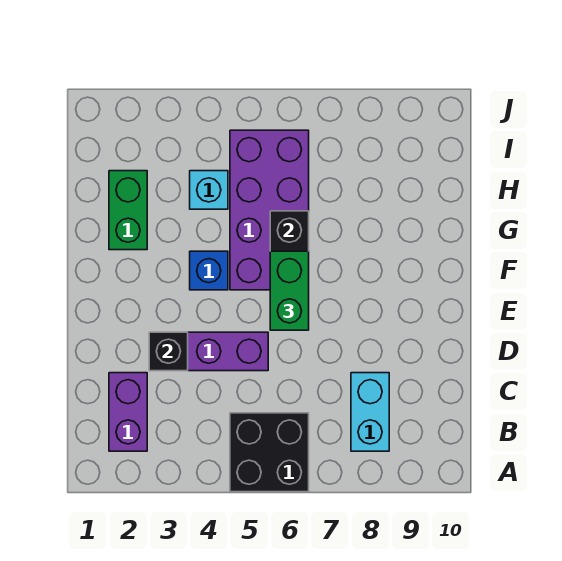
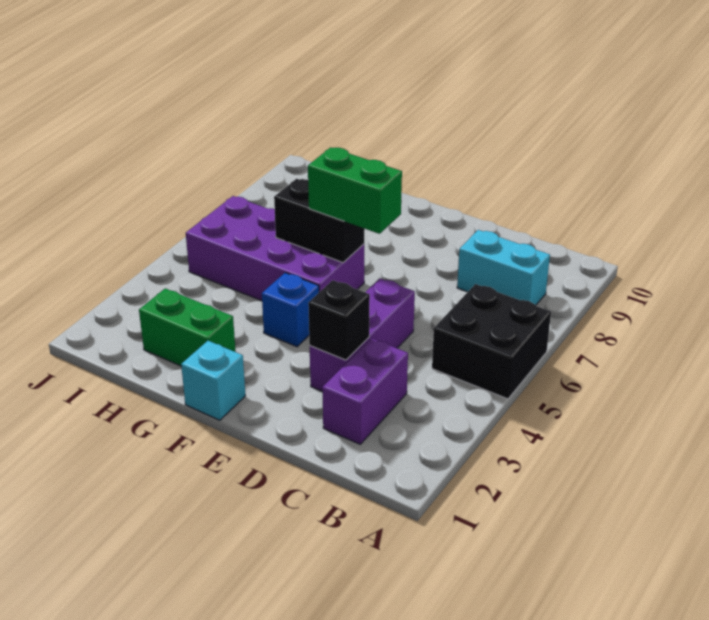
purple brick B2:C2 level 1 -> purple brick C2:C3 level 1
cyan brick H4 level 1 -> cyan brick F1 level 1

